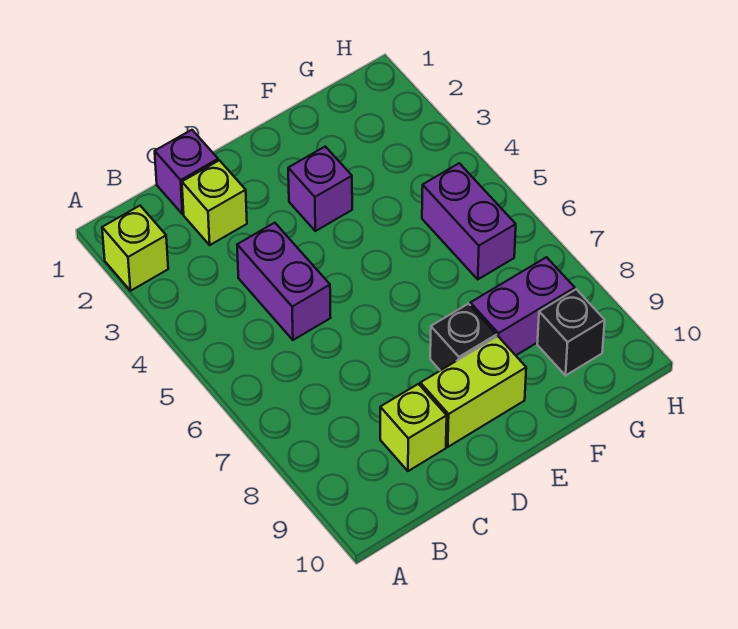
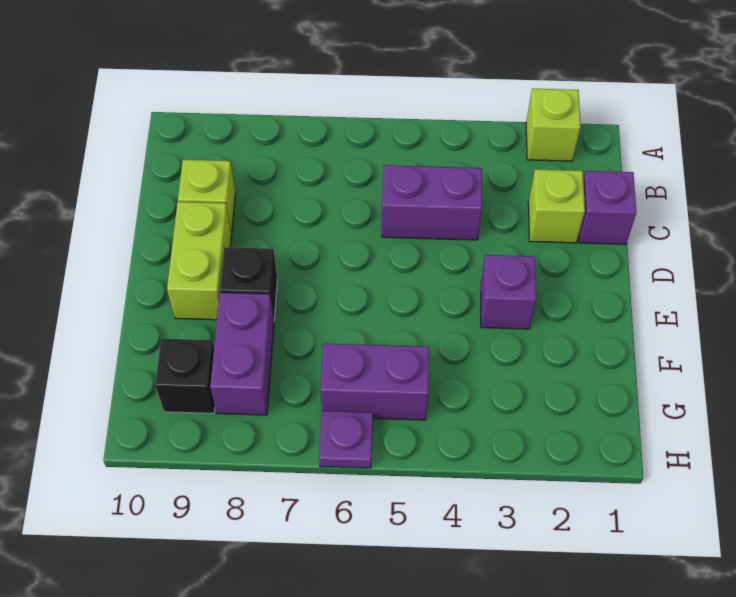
none -> purple plate H6 level 1

